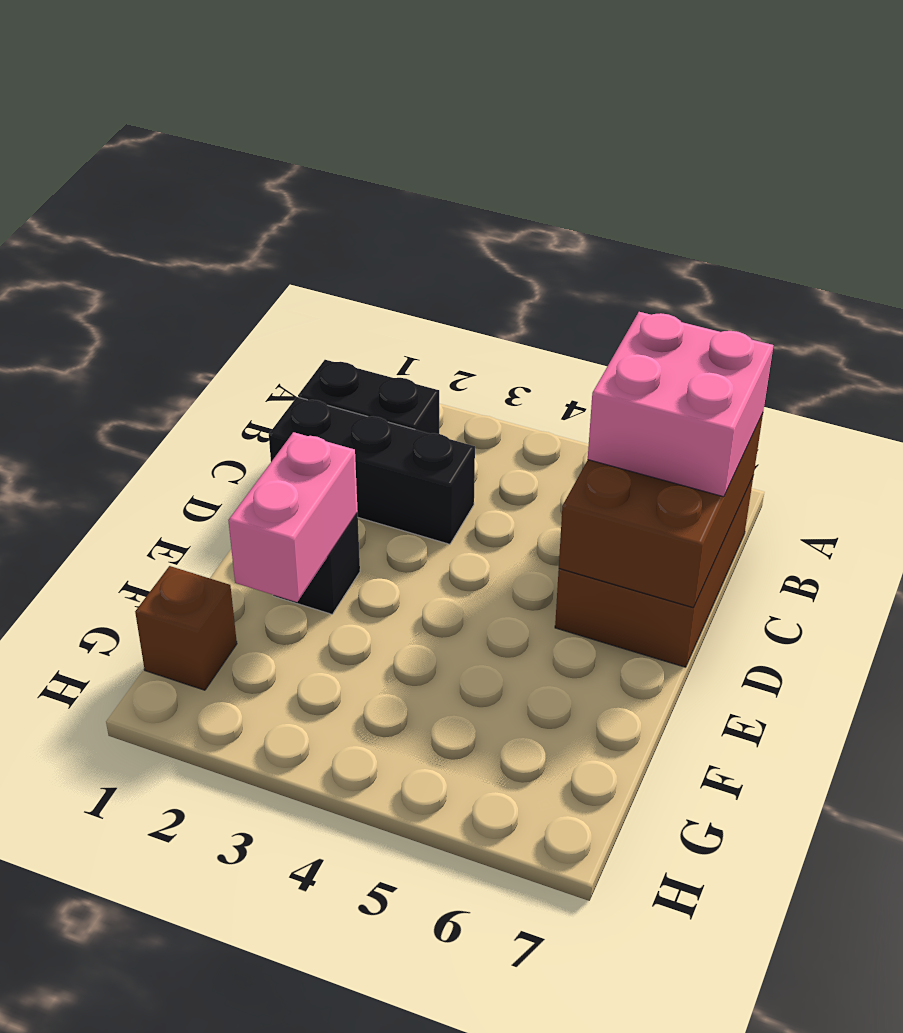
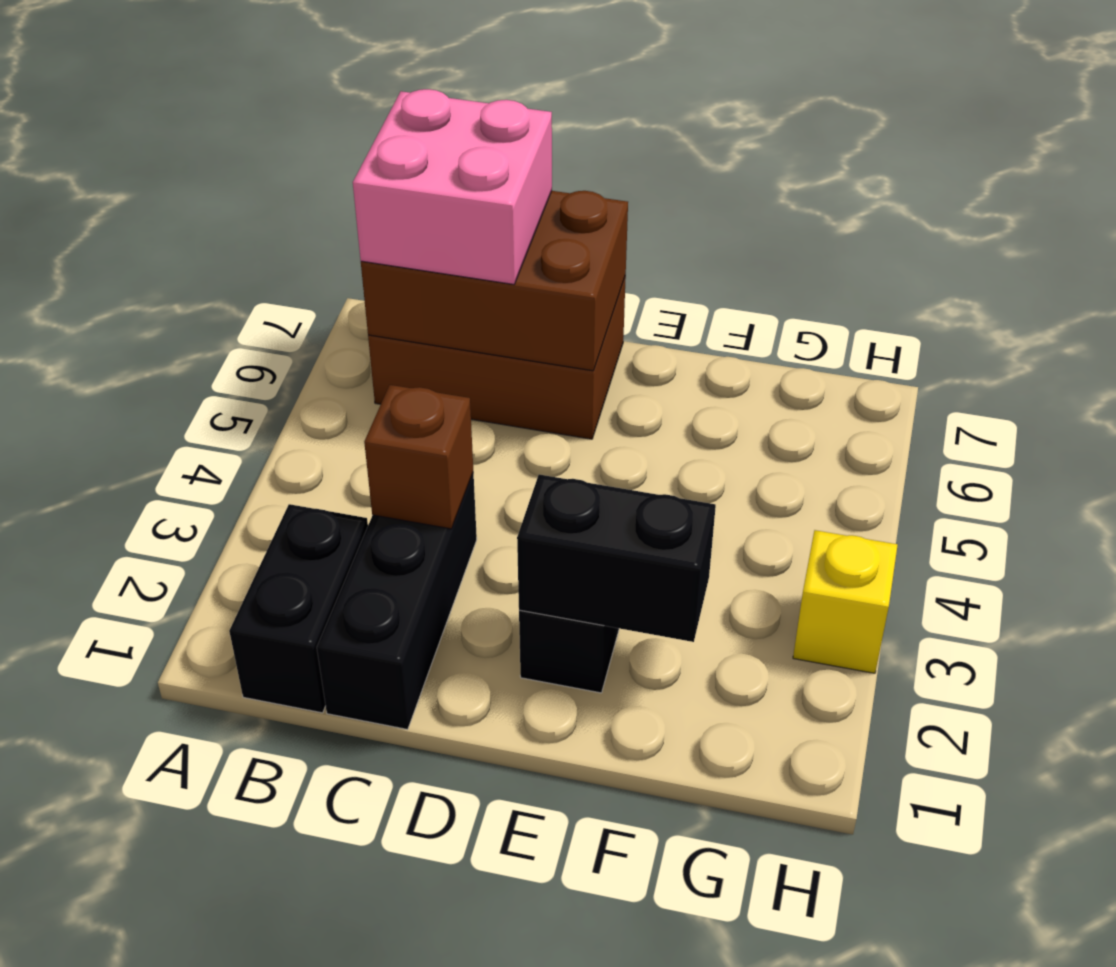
pink brick E2:F2 level 2 -> black brick E2:F2 level 2
brown brick G1 level 1 -> brown brick C3 level 2
none -> yellow brick H3 level 1

